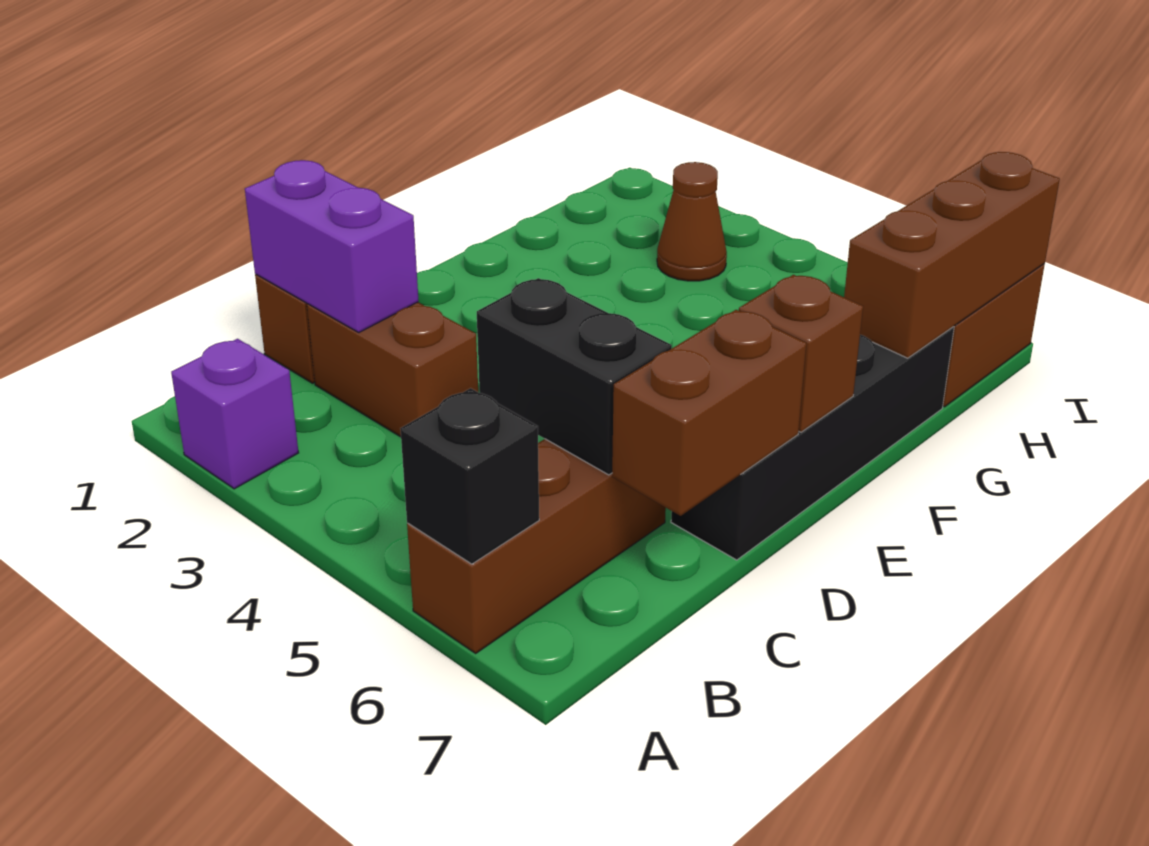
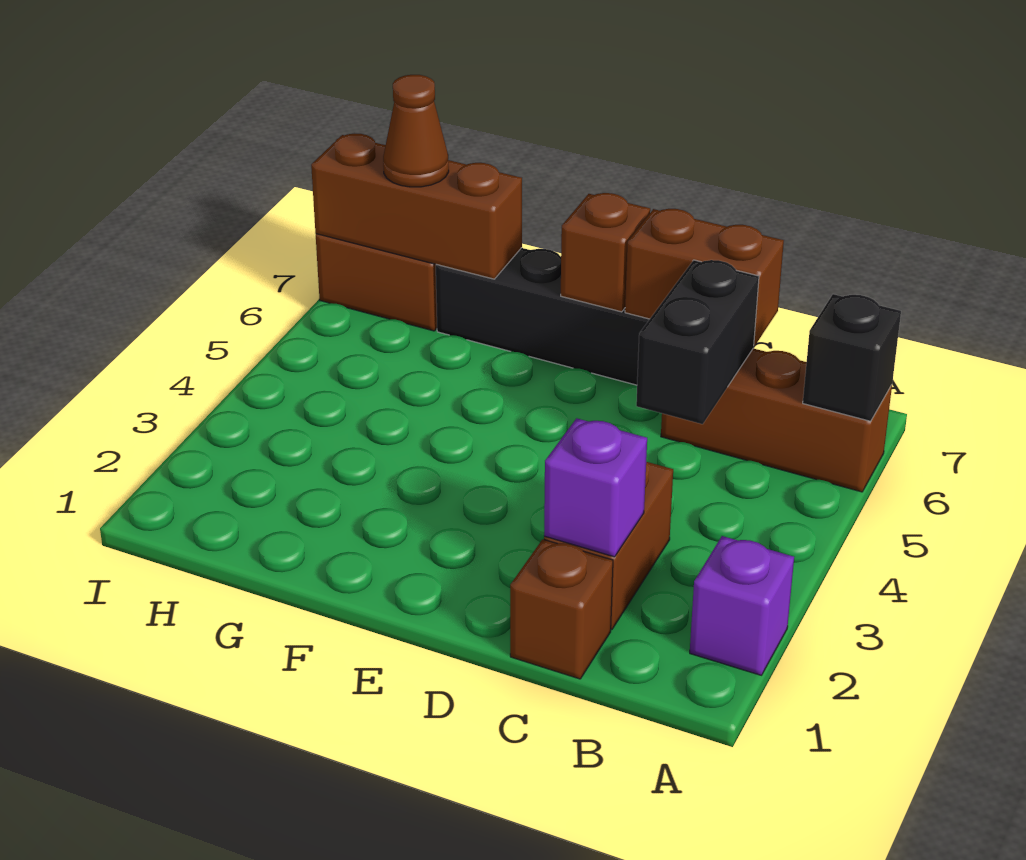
purple brick C1:C2 level 2 -> purple brick C2 level 2
brown cone H3 level 1 -> brown cone H7 level 3

